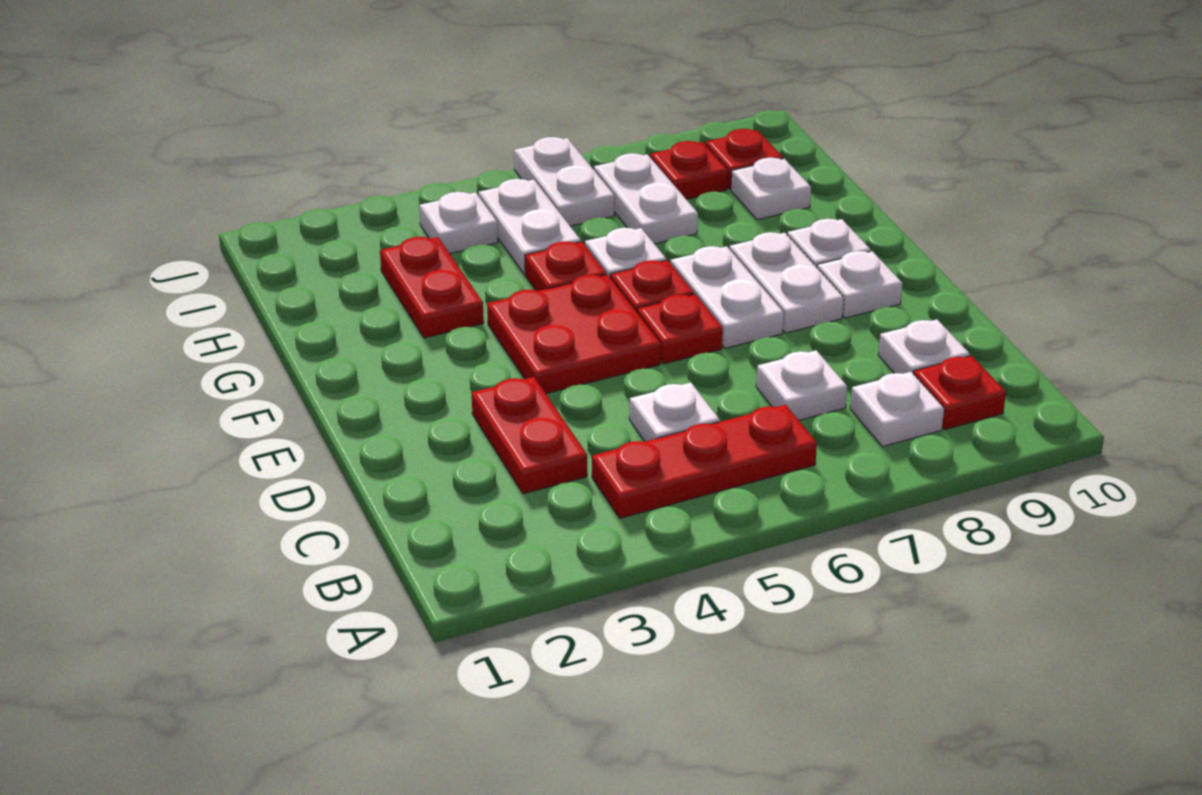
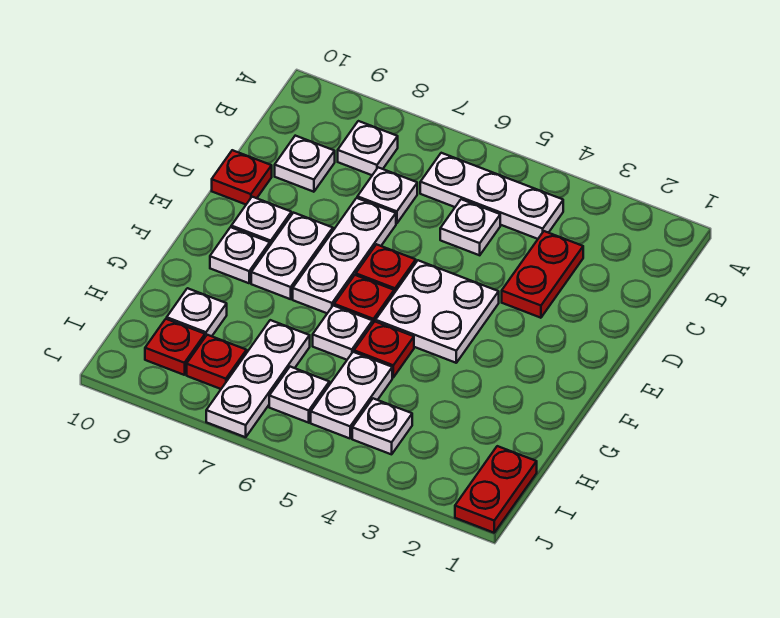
red plate B4:B6 level 1 -> white plate B4:B6 level 1
red plate B9 level 1 -> red plate D10 level 1
red plate E4:F5 level 1 -> white plate E4:F5 level 1
white plate E7:F7 level 1 -> white plate D7:F7 level 1
red plate G3:H3 level 1 -> red plate I1:J1 level 1
white plate H7:I7 level 1 -> white plate H7:J7 level 1
white plate I6:J6 level 1 -> white plate I6 level 1

